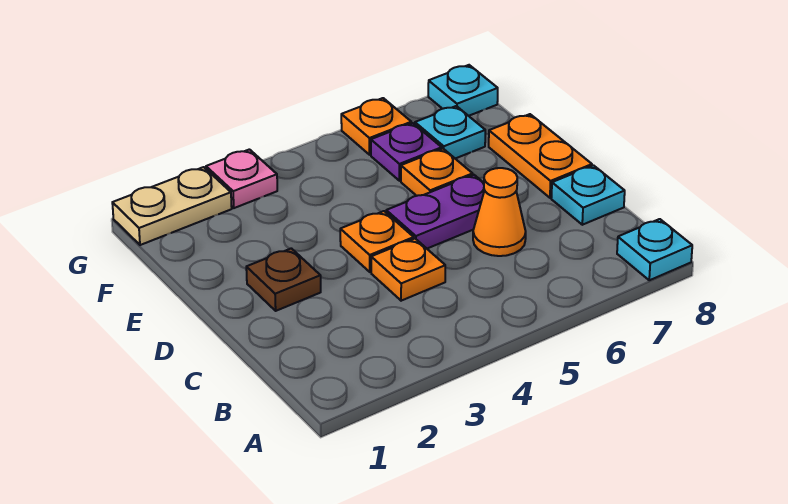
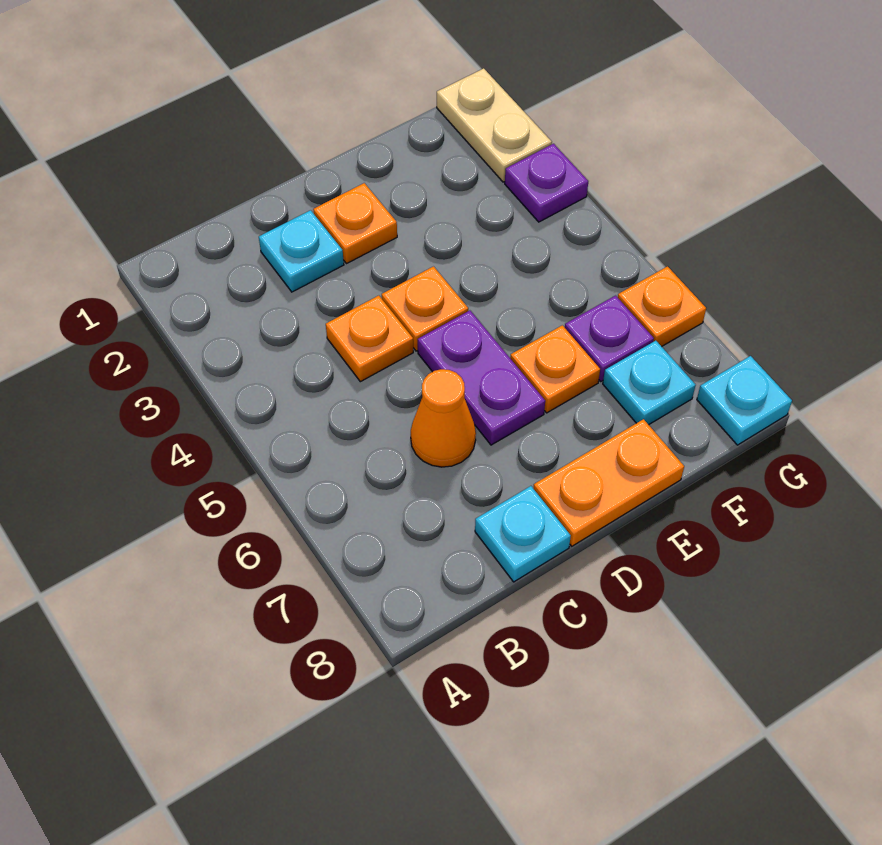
cyan plate A8 level 1 -> cyan plate C2 level 1
brown plate D2 level 1 -> orange plate D2 level 1
pink plate G3 level 1 -> purple plate G3 level 1

